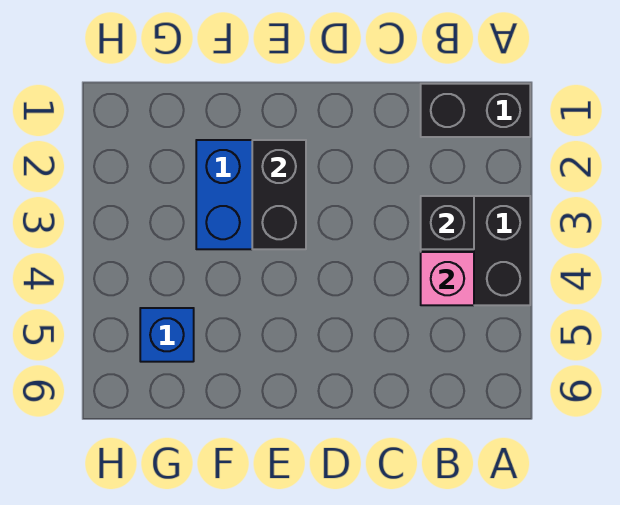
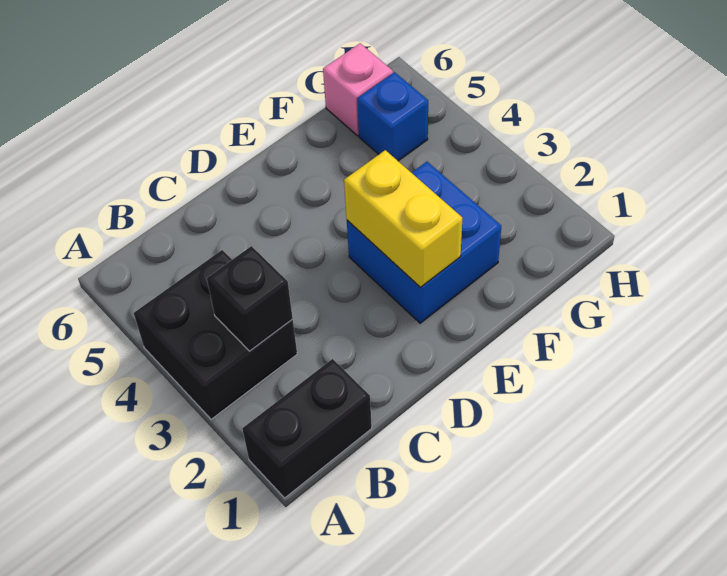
pink brick B4 level 2 -> pink brick G6 level 1
black brick E2:E3 level 2 -> yellow brick E2:E3 level 2

